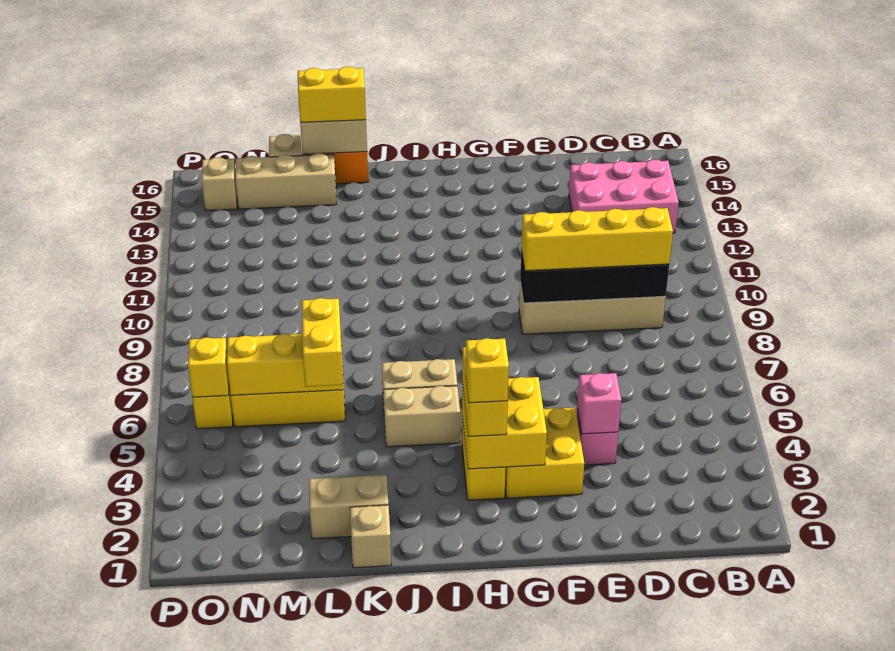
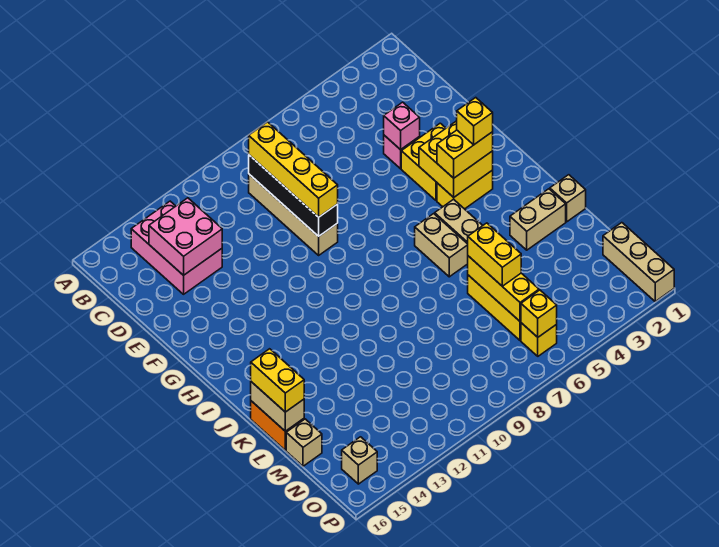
none -> pink brick C13:D14 level 2
tan brick K2:L2 level 1 -> tan brick K2:K3 level 1
yellow brick L5:L6 level 3 -> yellow brick L6:M6 level 3
tan brick L15:N15 level 1 -> tan brick N1:P1 level 1

